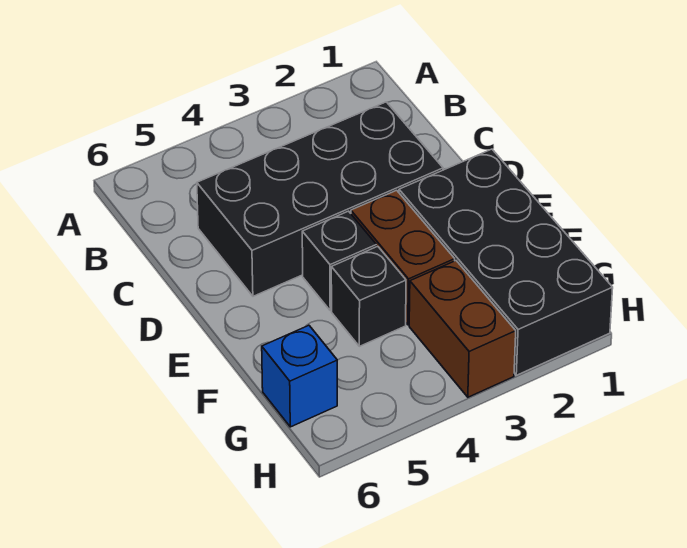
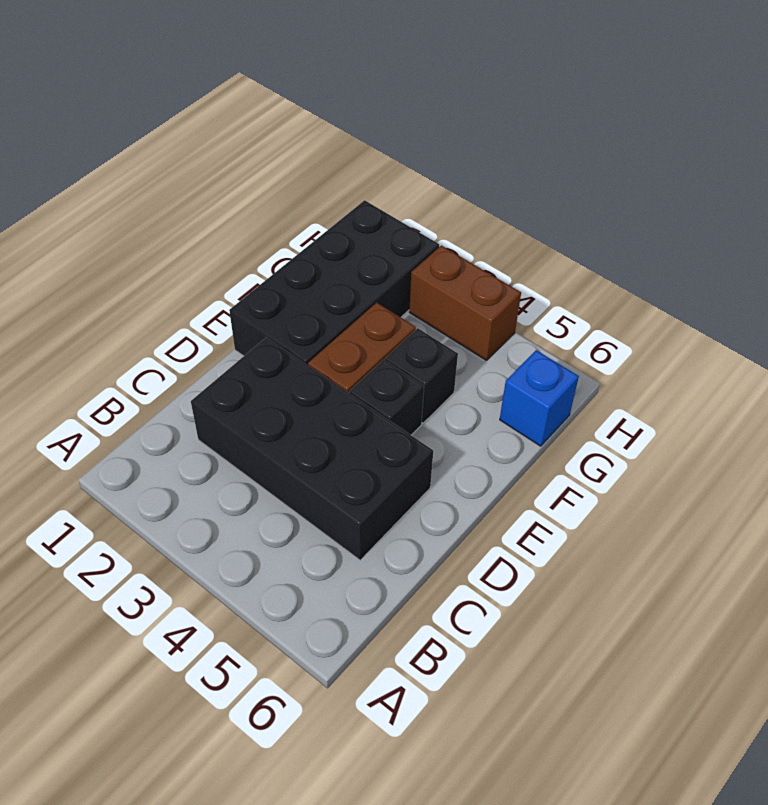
brown brick G3:H3 level 1 -> brown brick H3:H4 level 1

